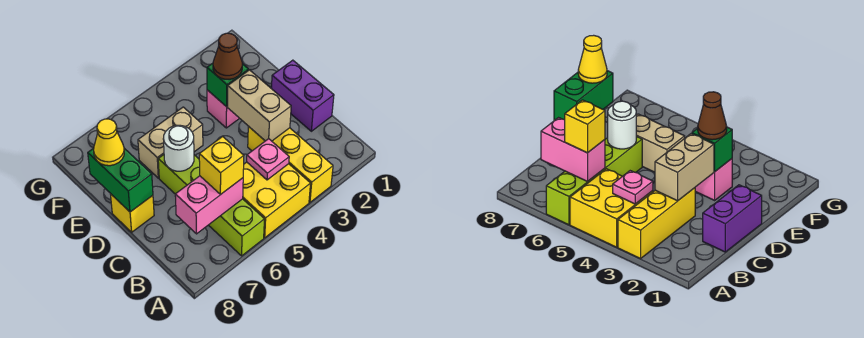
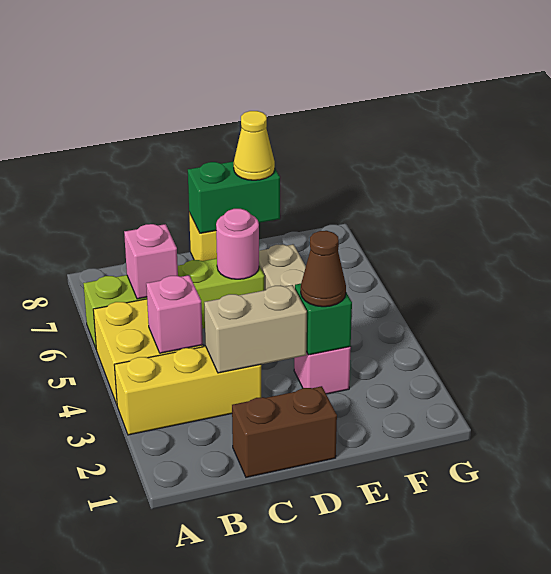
pink plate B4 level 2 -> pink brick B4 level 2
pink brick B6:B7 level 2 -> pink brick B6 level 2
yellow brick B6 level 3 -> none
purple brick C1:D1 level 1 -> brown brick C1:D1 level 1
white round brick D6 level 2 -> pink round brick D6 level 2

